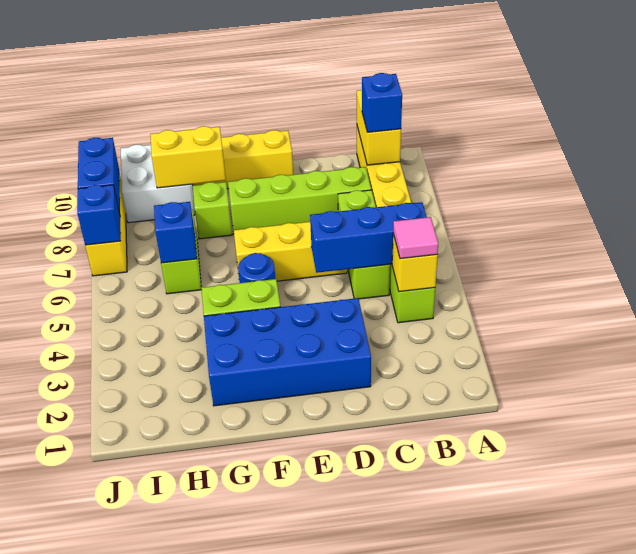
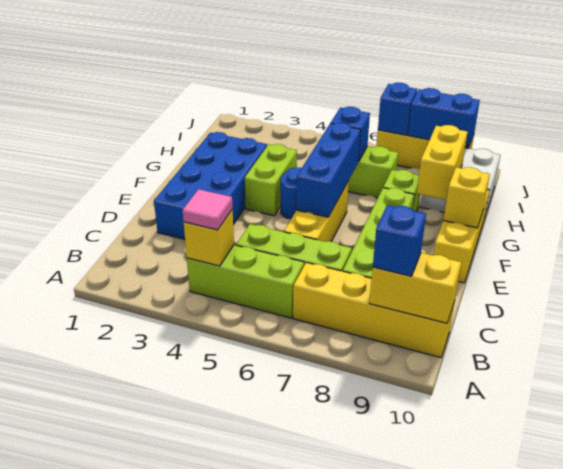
blue brick B5:D5 level 2 -> blue brick E6:G6 level 2
none -> yellow brick F10 level 2

